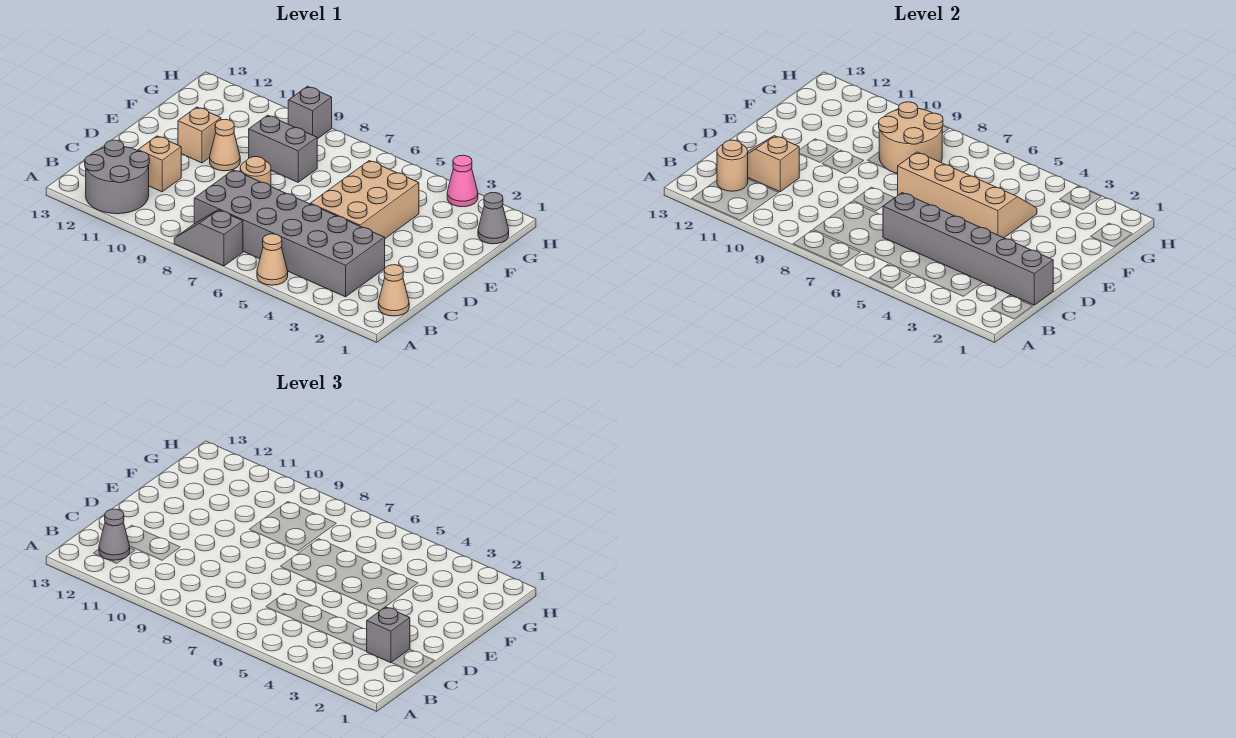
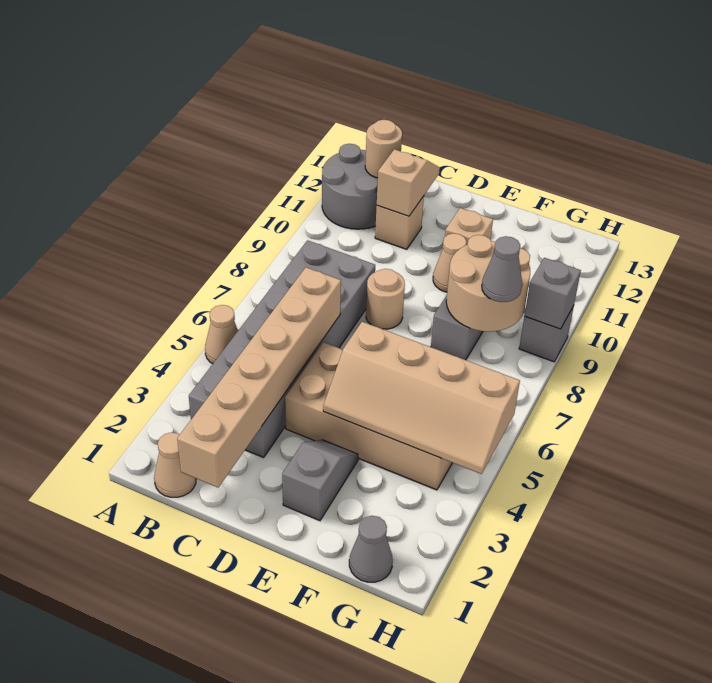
grey slope A7:A8 level 1 top 7 -> grey slope E2:E3 level 1 top 2
grey cone B12 level 3 -> grey cone G8 level 3
grey brick C1:C6 level 2 -> tan brick C1:C6 level 2
grey brick C2 level 3 -> grey brick H9 level 2
tan brick D4:F5 level 1 -> tan brick D4:G5 level 1
tan slope E4:F7 level 2 top E -> tan slope E4:H5 level 2 top 5
pink cone H3 level 1 -> none

